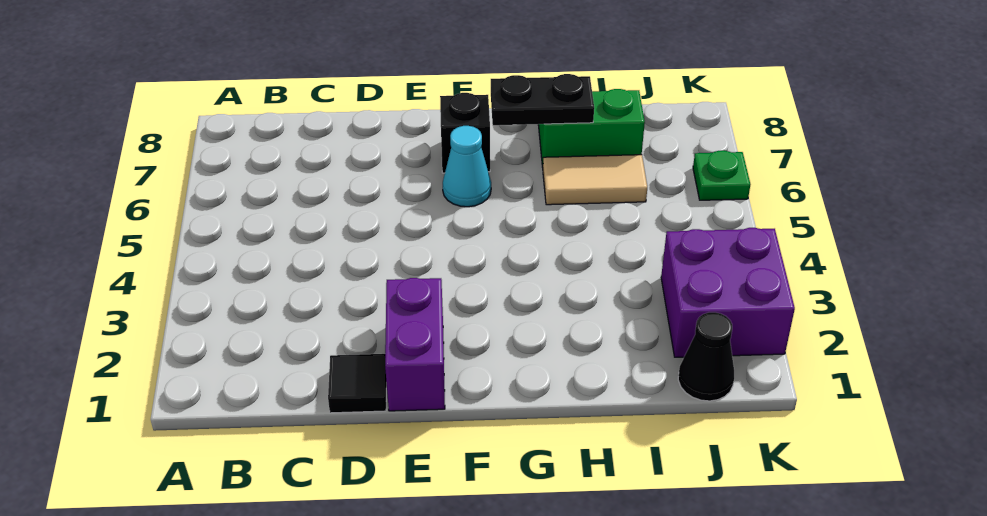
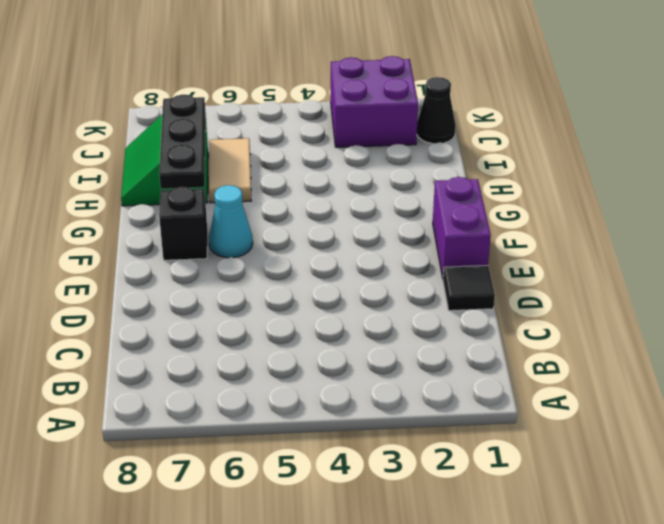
purple brick E1:E2 level 1 -> purple brick E1:F1 level 1
black plate G7:H7 level 2 -> black plate G7:I7 level 2
green plate K6 level 1 -> none

